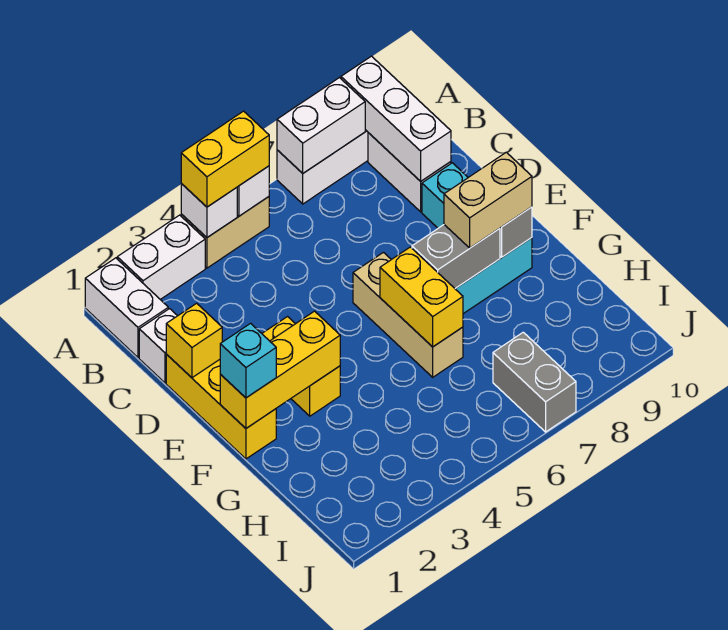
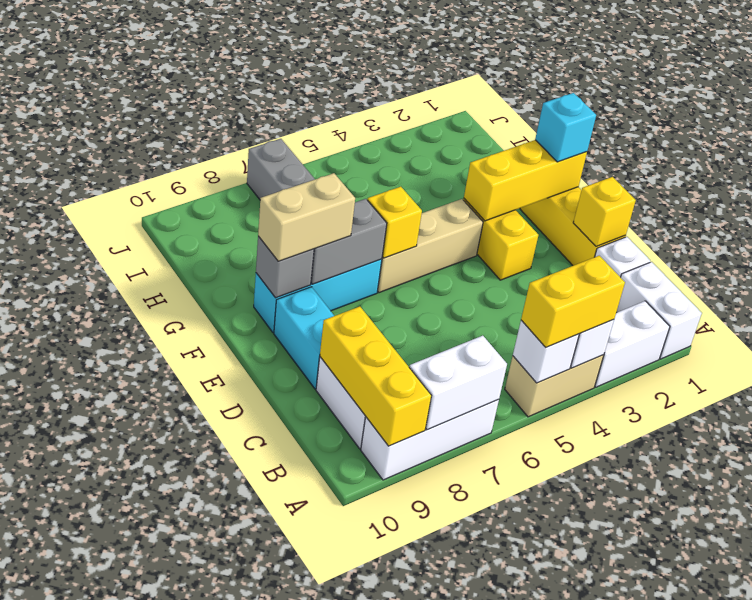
white brick A9:C9 level 2 -> yellow brick A9:C9 level 2
tan brick E6:G6 level 1 -> tan brick F4:F6 level 1
yellow brick F6:G6 level 2 -> yellow brick F6 level 2

